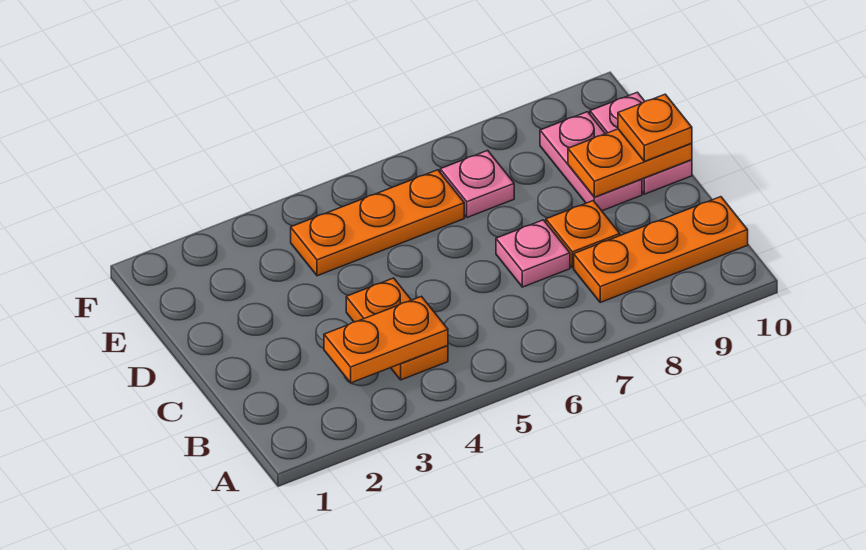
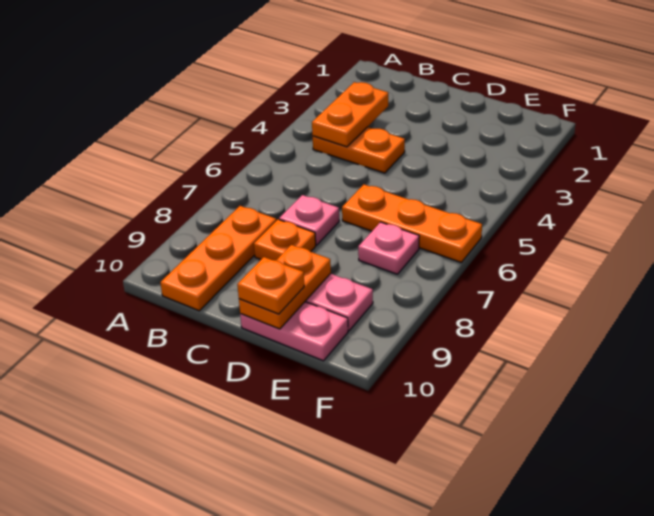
orange plate E4:E6 level 1 -> orange plate D6:F6 level 1

